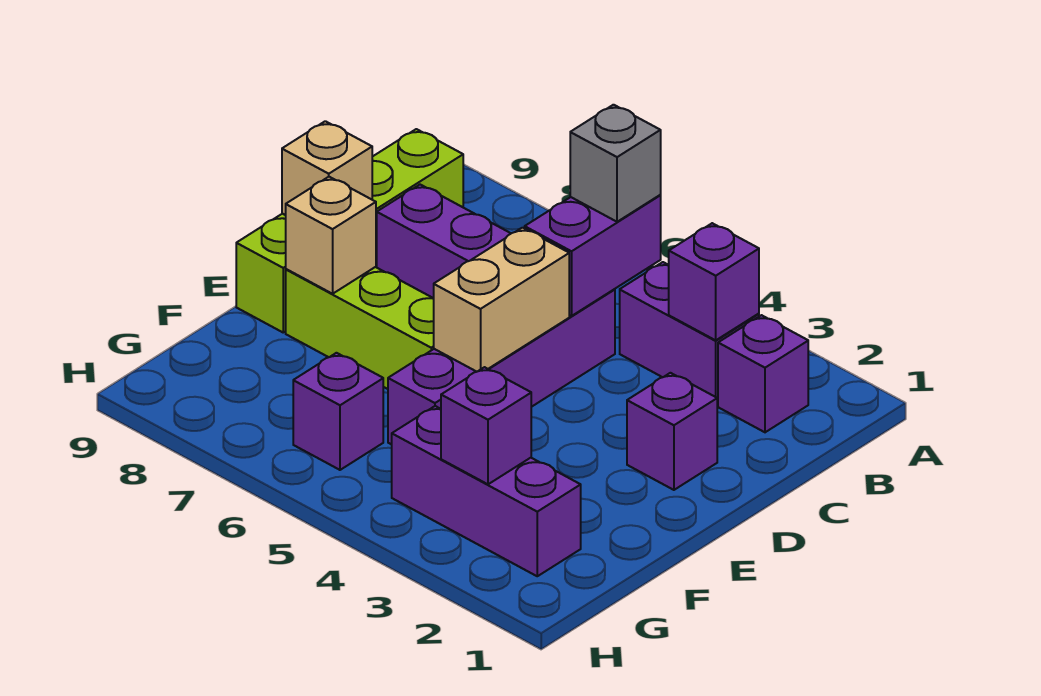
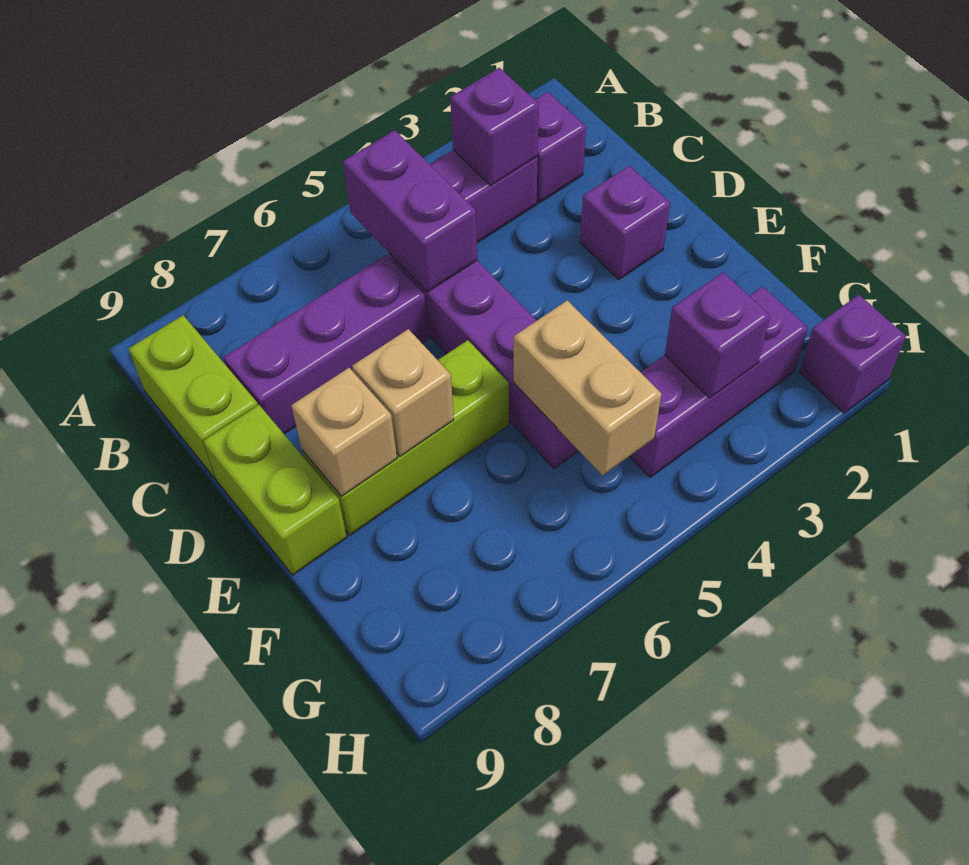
grey brick B5 level 3 -> none
tan brick D5:E5 level 2 -> tan brick F5:G5 level 2
tan brick D9 level 2 -> tan brick E7 level 2
purple brick G6 level 1 -> purple brick H1 level 1

